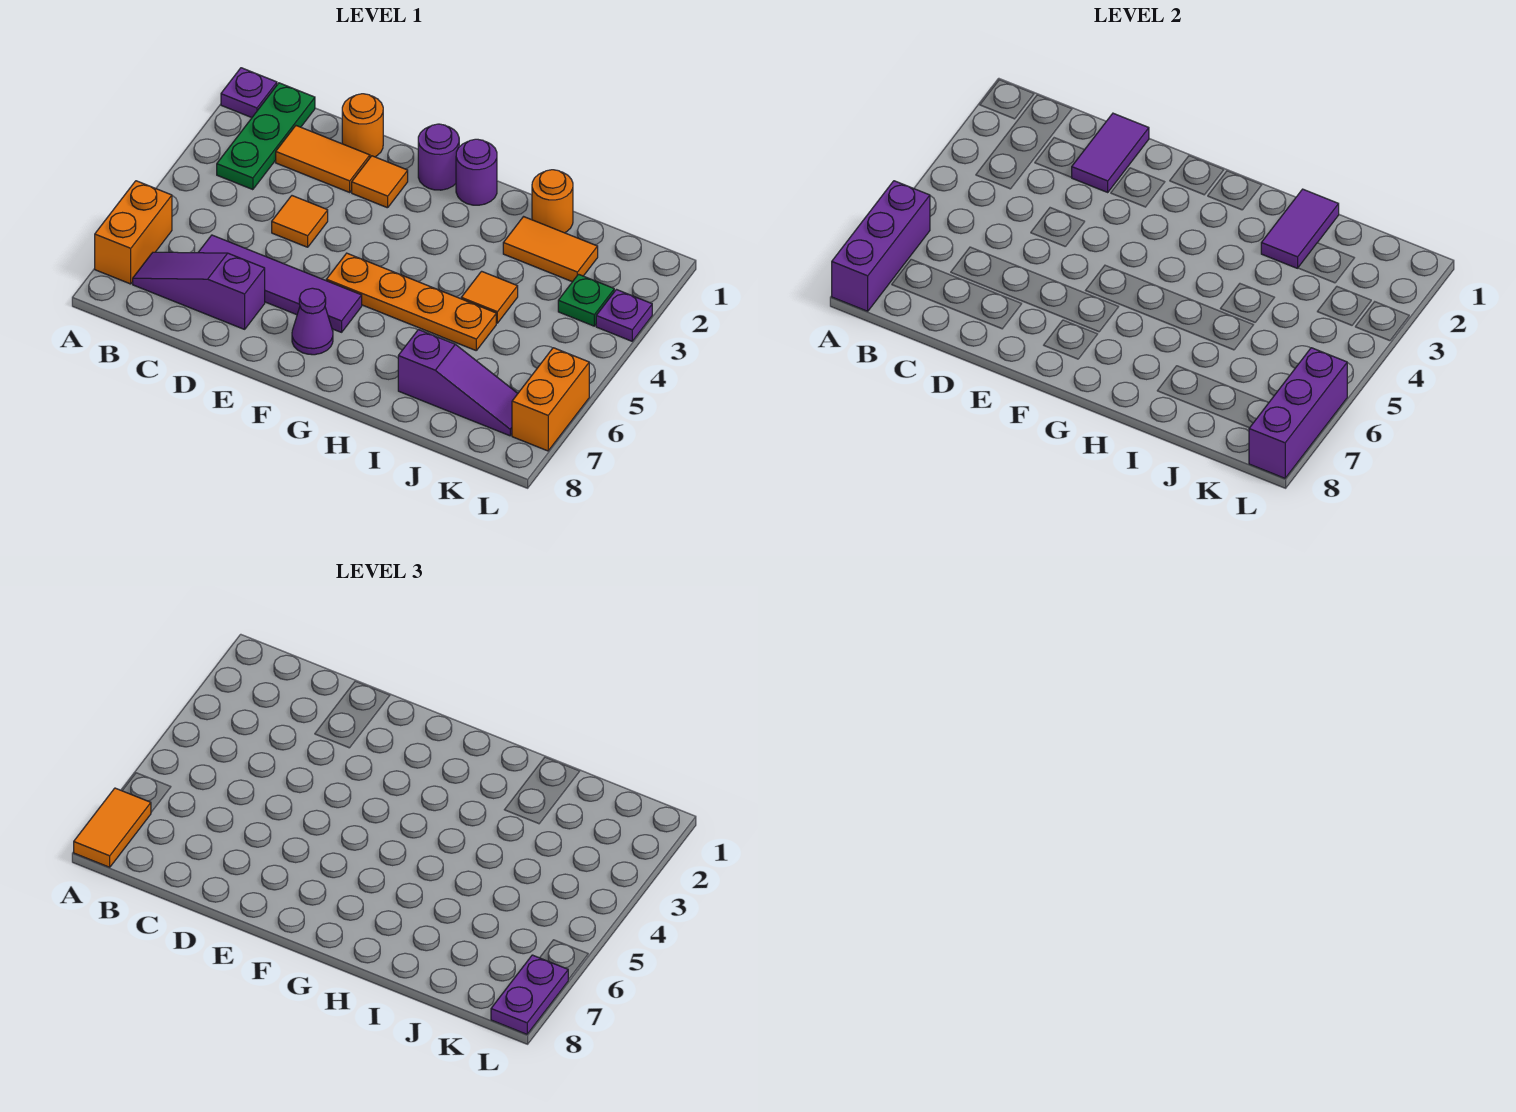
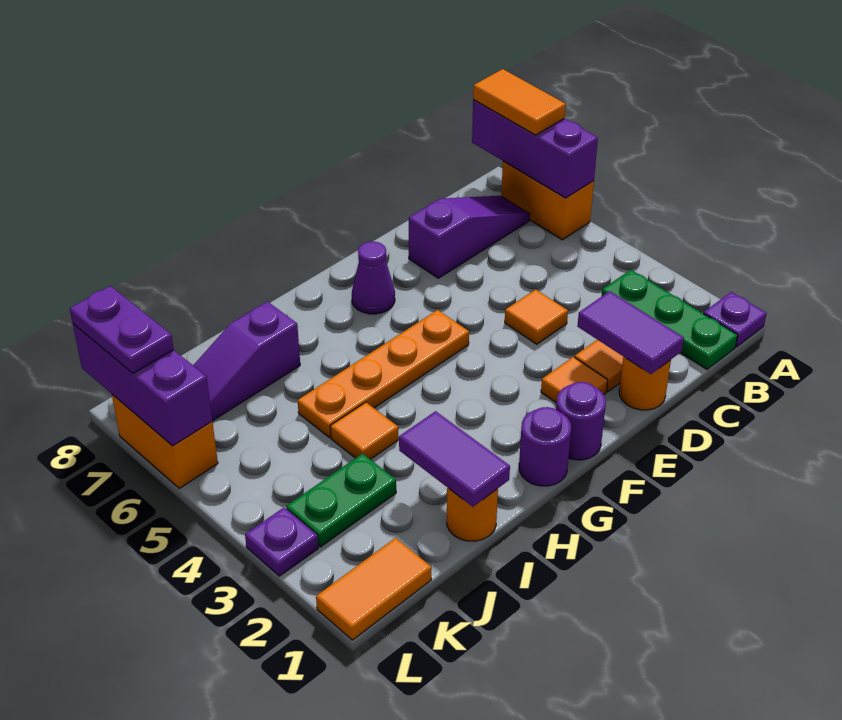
purple tile C6:F6 level 1 -> none
orange tile I2:J2 level 1 -> orange tile K1:L1 level 1
green plate K3 level 1 -> green plate J3:K3 level 1

